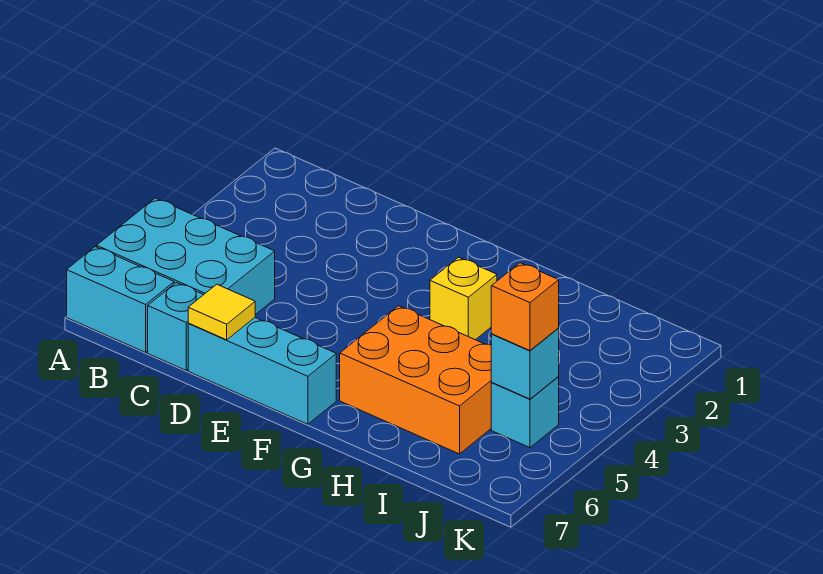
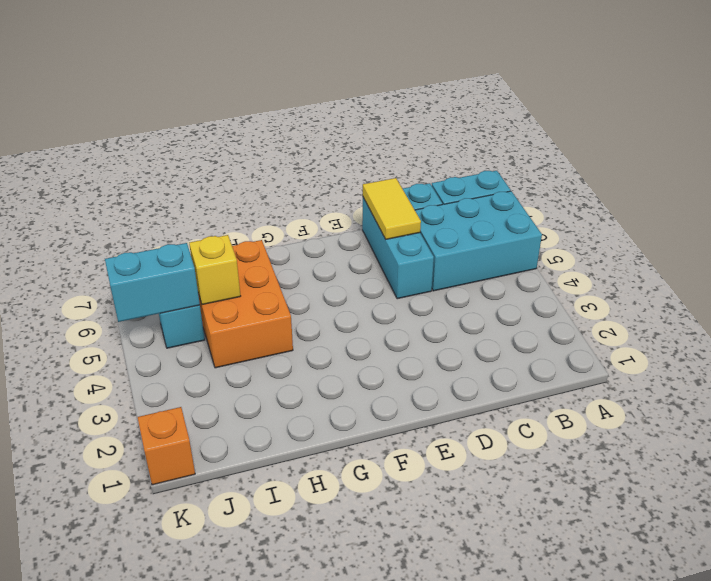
cyan brick D7:F7 level 1 -> cyan brick D5:D7 level 1
yellow tile D7 level 2 -> yellow tile D6:D7 level 2
yellow brick G3 level 1 -> yellow brick I5 level 2
orange brick G5:I6 level 1 -> orange brick H4:I6 level 1
cyan brick J5 level 2 -> cyan brick J5:K5 level 2
orange brick J5 level 3 -> orange brick K1 level 1

